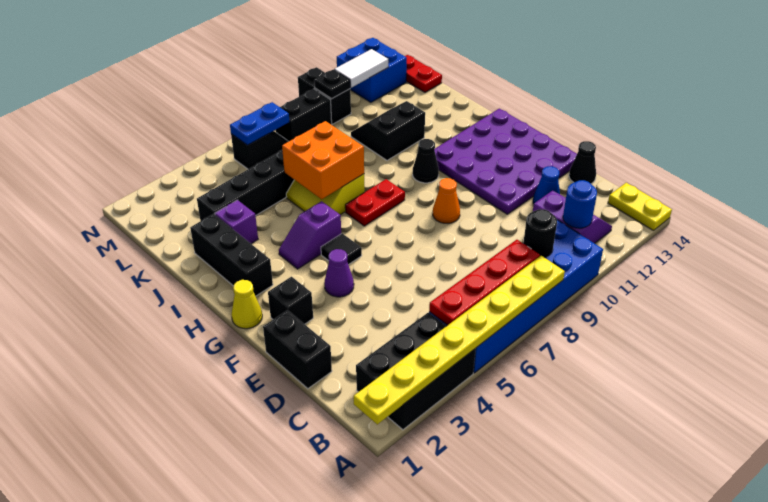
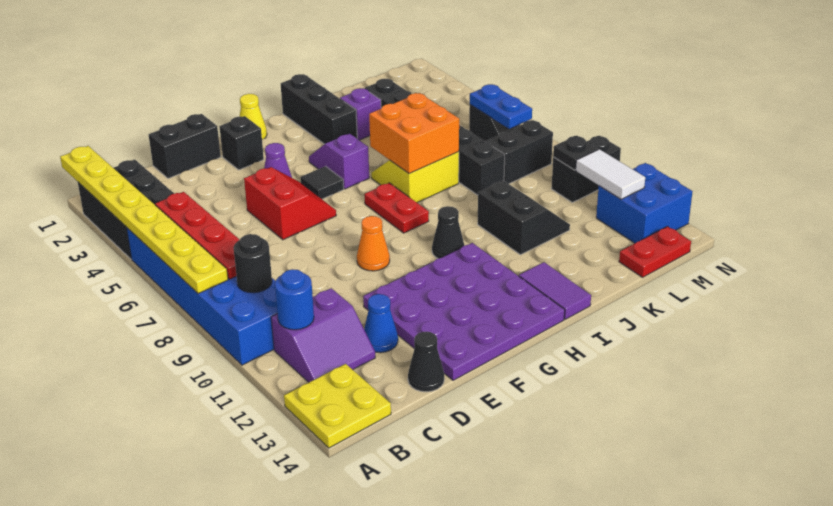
yellow plate A14:B14 level 1 -> yellow plate A13:B14 level 1
none -> red slope E5:F6 level 1 top E
black brick H2:J2 level 1 -> black brick I1:I3 level 1
none -> purple tile I13:I14 level 1
black brick M8:M9 level 1 -> black brick L8:M8 level 1

